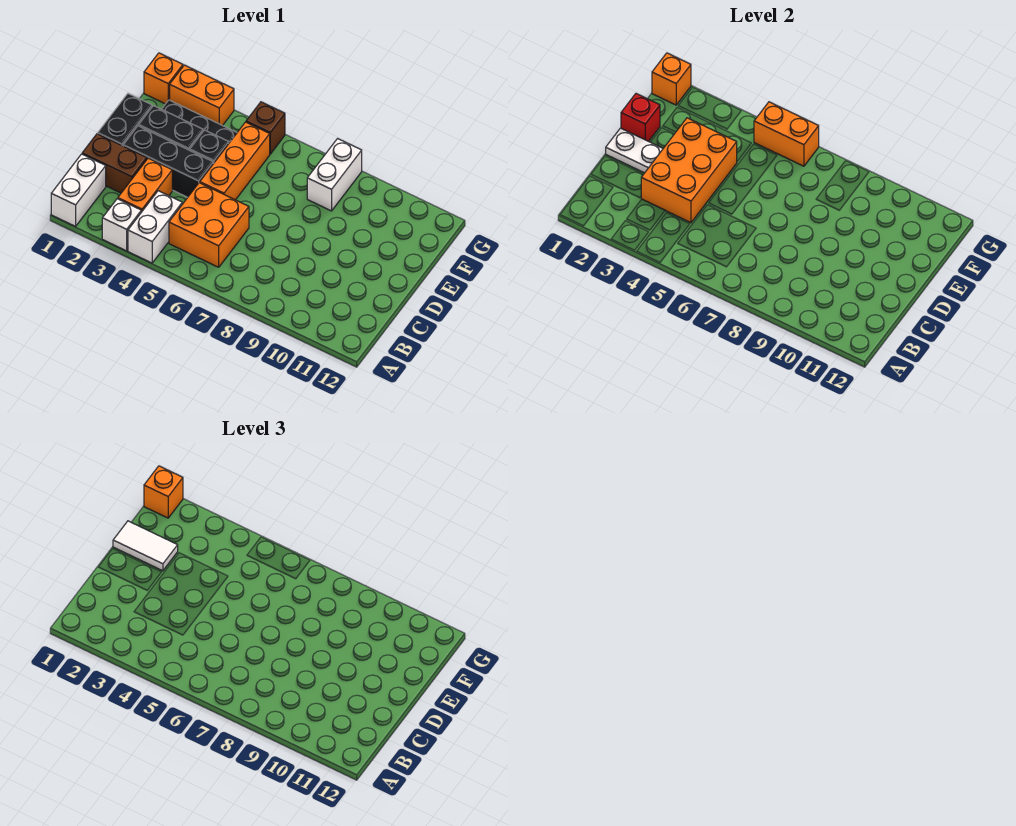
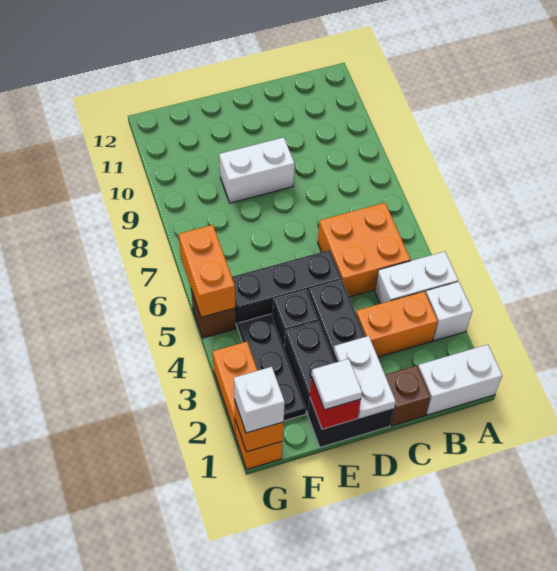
brown brick C1:C2 level 1 -> brown brick C1 level 1
orange brick C3:E4 level 2 -> none
orange brick D5:F5 level 1 -> black brick D5:F5 level 1
white tile E1:E2 level 3 -> white tile E1 level 3
white brick F8:G8 level 1 -> white brick D9:E9 level 1
orange brick G1 level 3 -> white brick G1 level 3

